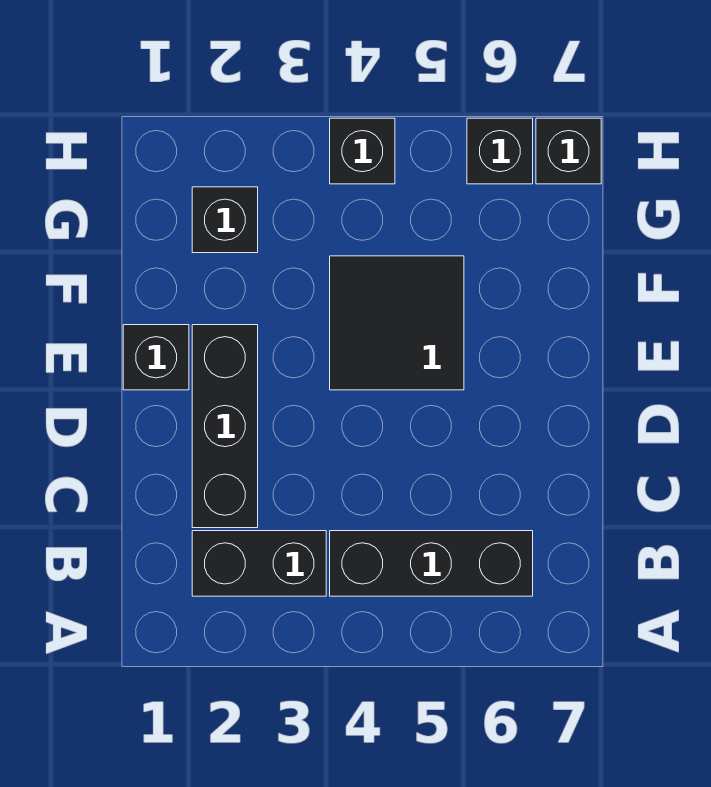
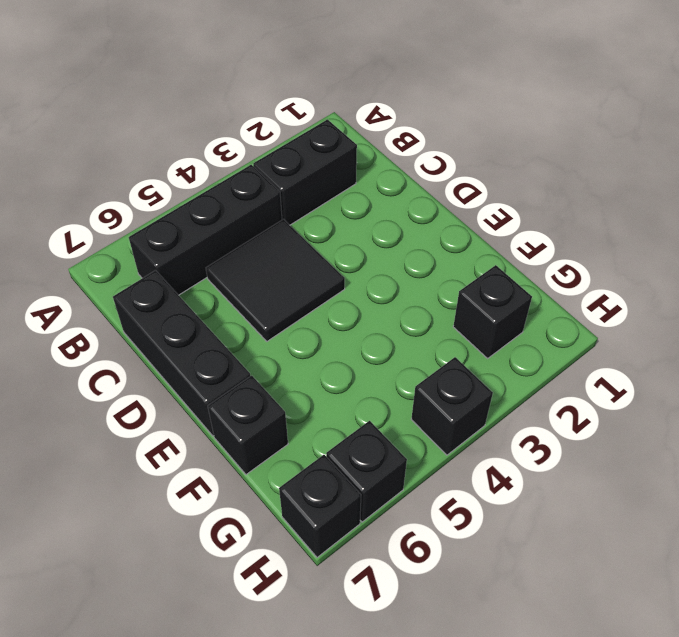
black brick C2:E2 level 1 -> black brick C7:E7 level 1
black brick E1 level 1 -> black brick F7 level 1
black tile E4:F5 level 1 -> black tile C4:D5 level 1

